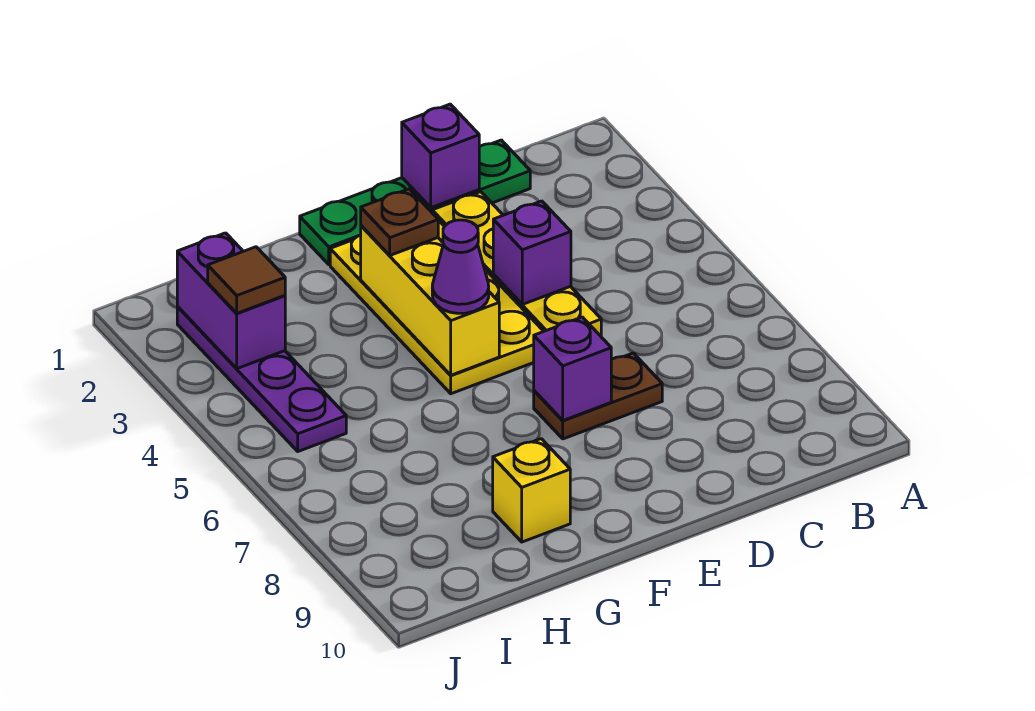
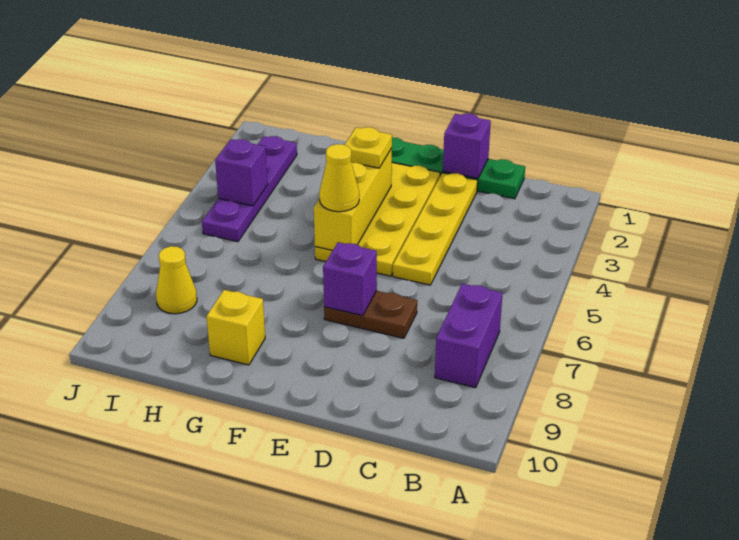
purple brick D4 level 2 -> purple brick I4 level 2
brown plate F3 level 3 -> yellow plate F3 level 3
purple cone F5 level 3 -> yellow cone F5 level 3
purple brick I2:I3 level 2 -> purple brick B7:B8 level 1
brown tile I3 level 3 -> none
none -> yellow cone I8 level 1

